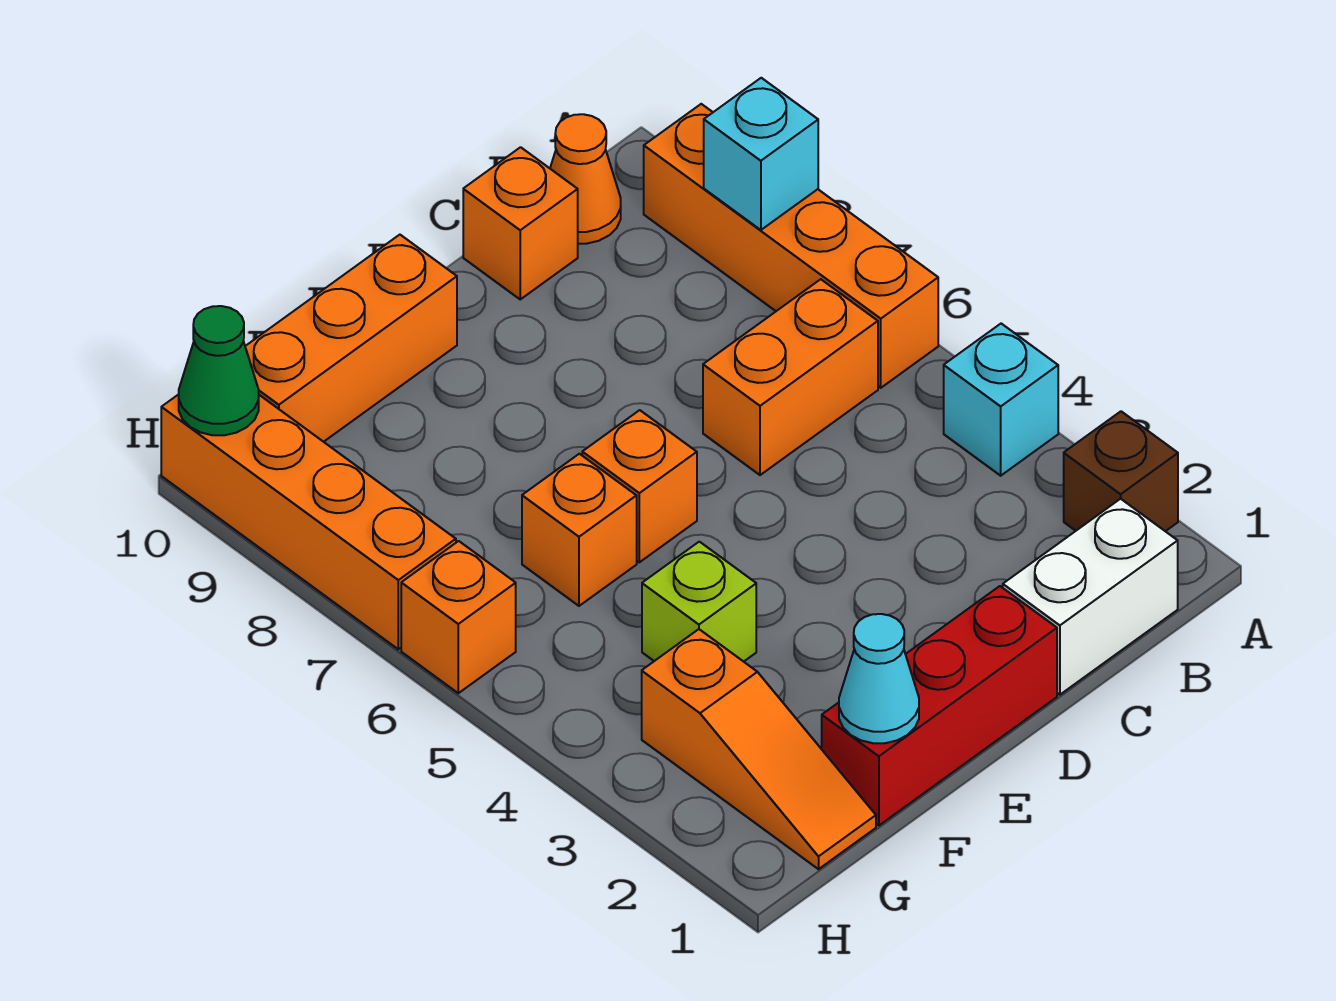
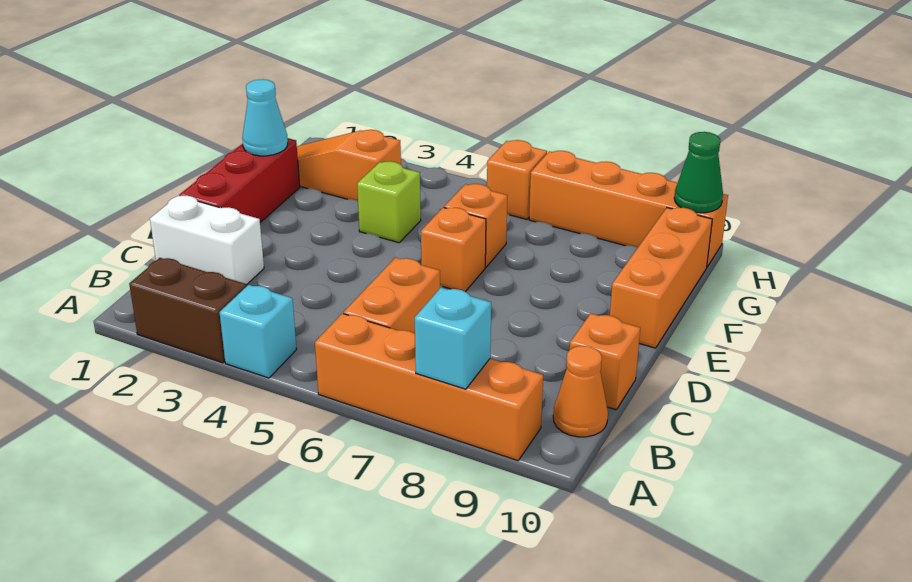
brown brick A2 level 1 -> brown brick A2:A3 level 1
white brick B1:C1 level 1 -> white brick C1:C2 level 1

